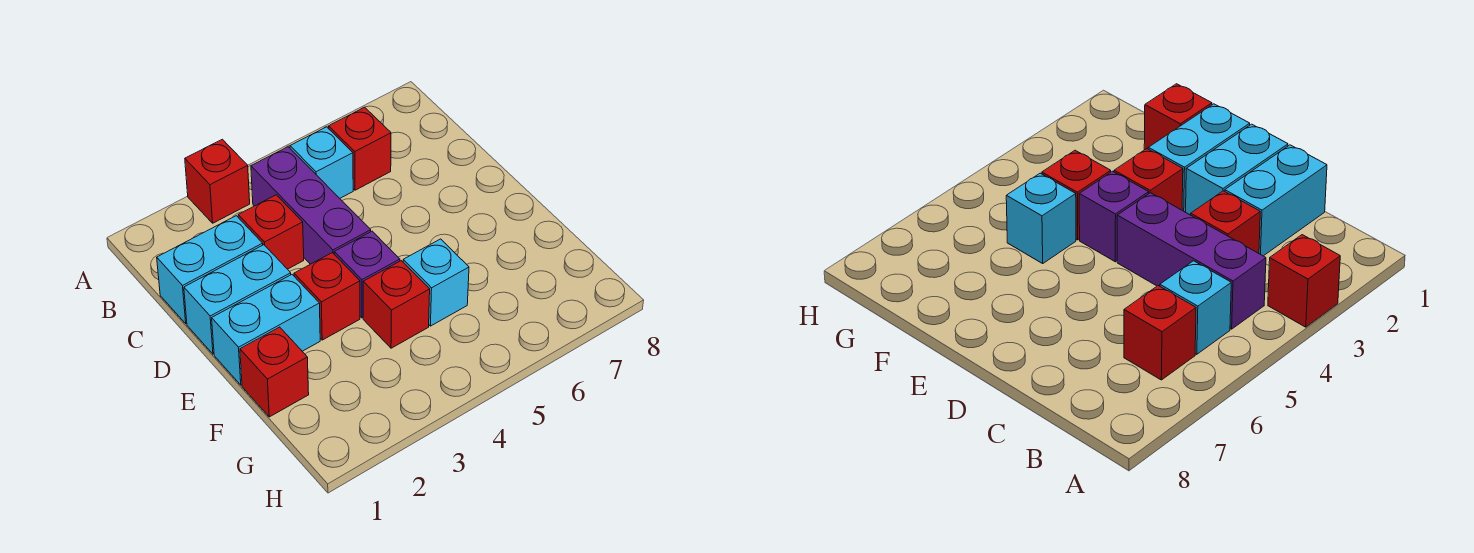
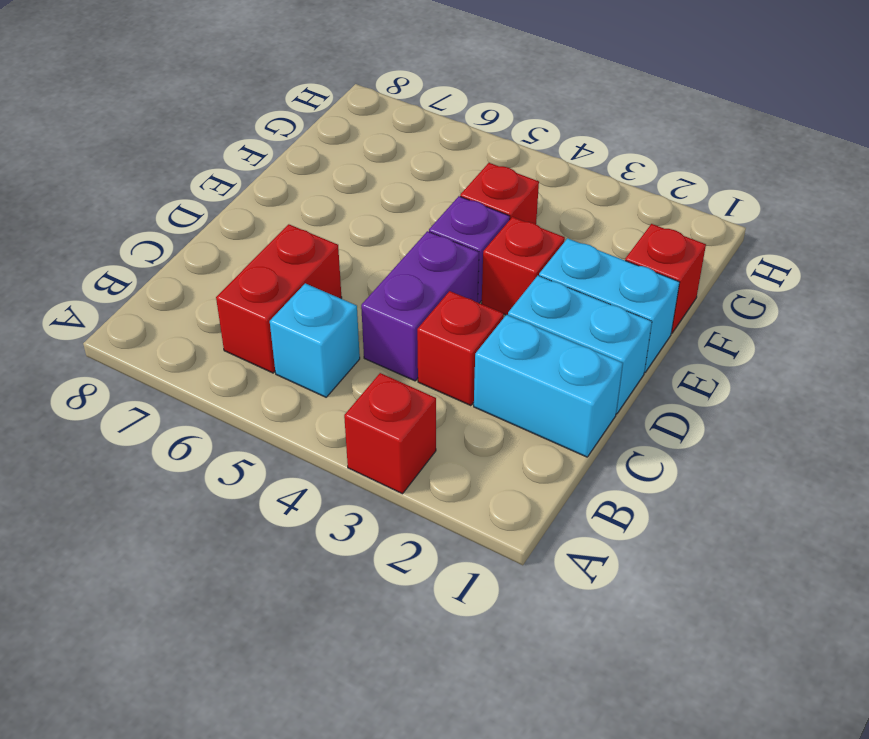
purple brick B4:D4 level 1 -> purple brick C4:D4 level 1
red brick B6 level 1 -> red brick B6:C6 level 1
cyan brick F5 level 1 -> none

